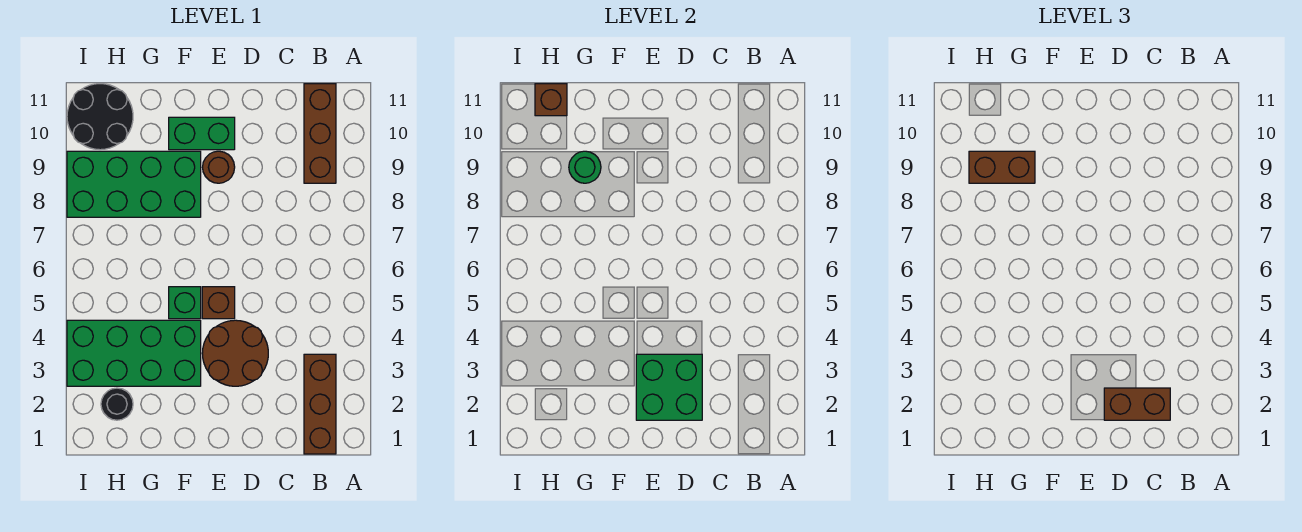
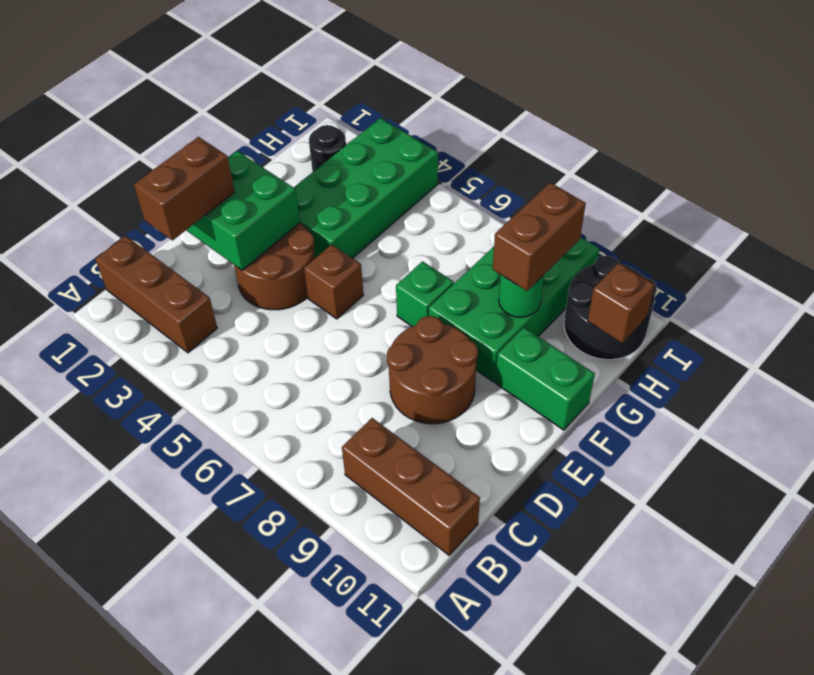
brown round brick E9 level 1 -> brown round brick D8:E9 level 1
green brick E10:F10 level 1 -> green brick F10:F11 level 1
green brick F5 level 1 -> green brick F7 level 1

